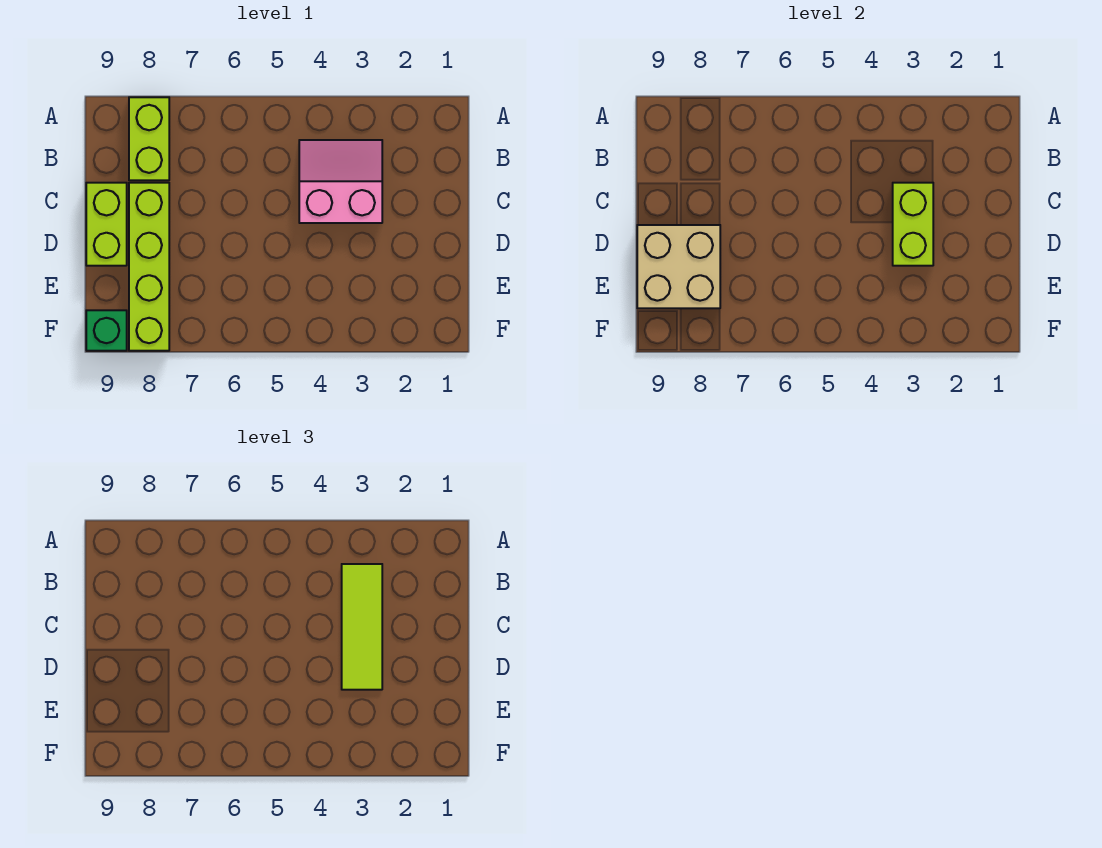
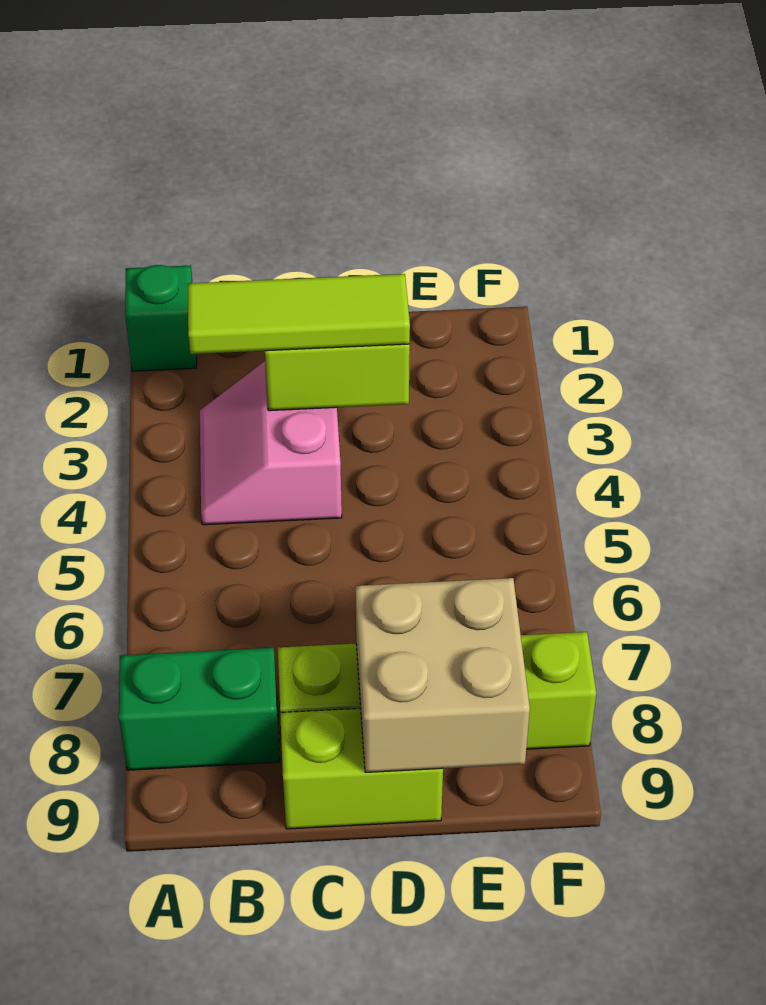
lime brick A8:B8 level 1 -> green brick A8:B8 level 1
green brick F9 level 1 -> green brick A1 level 1

